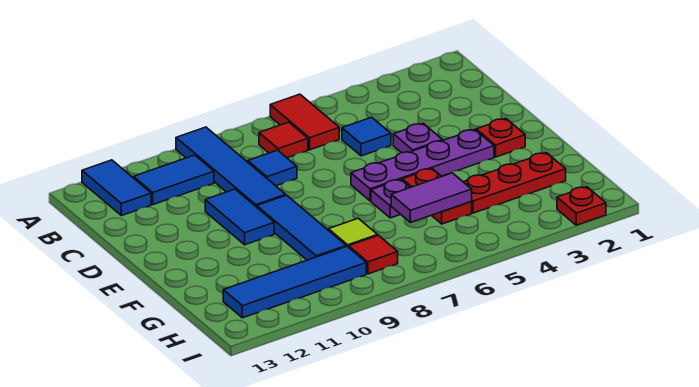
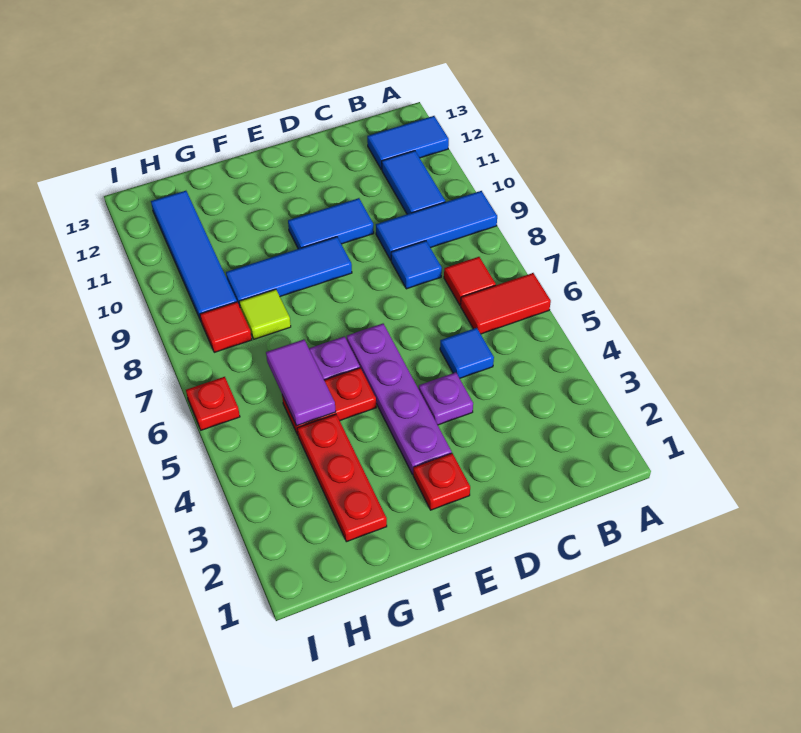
blue tile A9:D9 level 1 -> blue tile A9:C9 level 1
red plate I2 level 1 -> red plate I6 level 1

